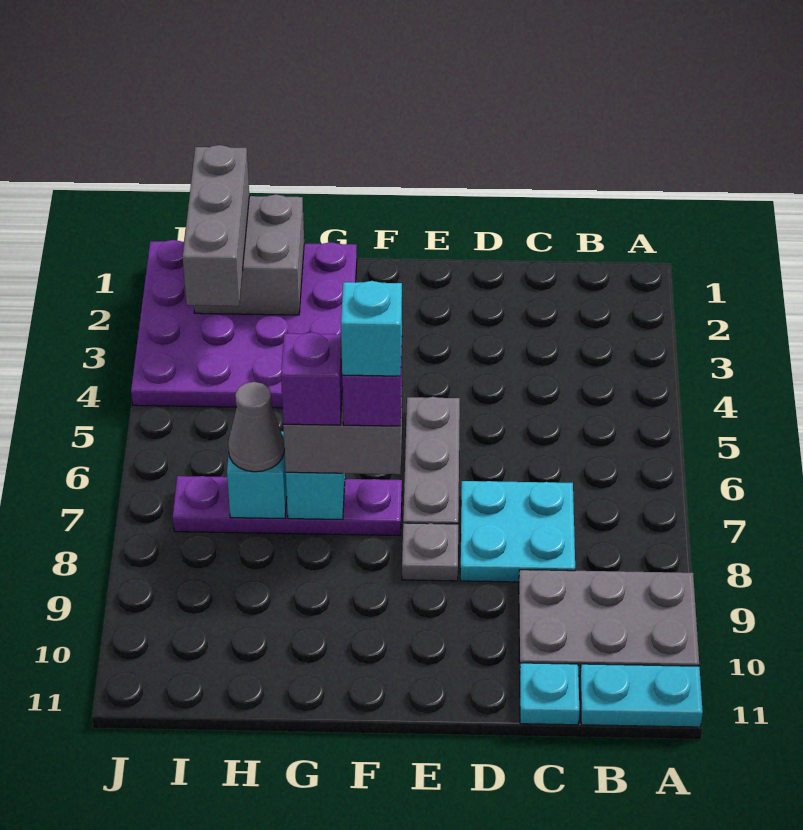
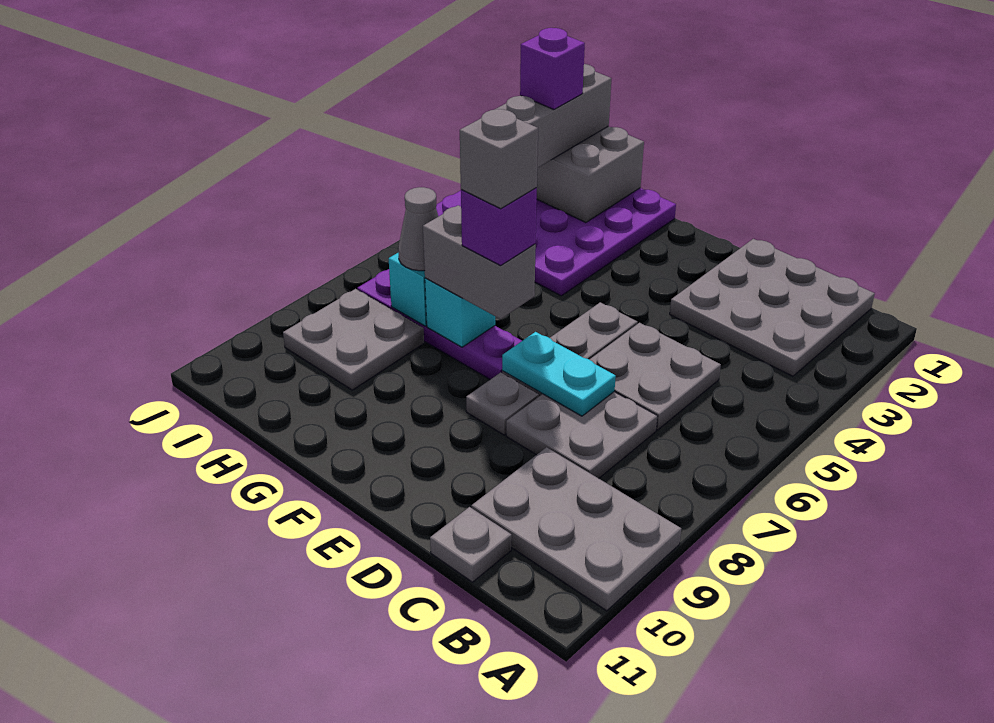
cyan plate A11:B11 level 1 -> cyan plate D7:E7 level 2
none -> grey plate B1:D3 level 1
none -> grey plate C5:D6 level 1
cyan plate C7:D8 level 1 -> grey plate C7:D8 level 1
cyan plate C11 level 1 -> grey plate C11 level 1
cyan brick F7 level 5 -> grey brick F7 level 5
purple brick G7 level 4 -> purple brick I2 level 4
none -> grey plate H8:I9 level 1

